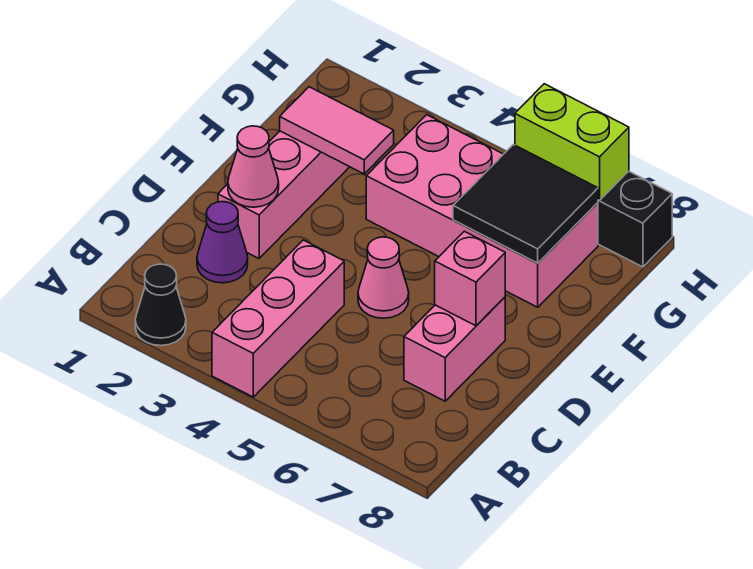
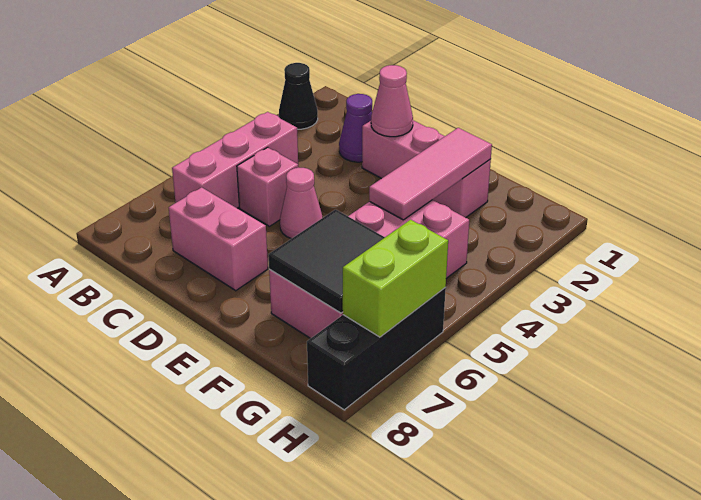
pink brick A4:C4 level 1 -> pink brick B4:B6 level 1
pink brick D7 level 2 -> pink brick C5 level 1
pink tile F2:F3 level 2 -> pink tile F2:F4 level 2

